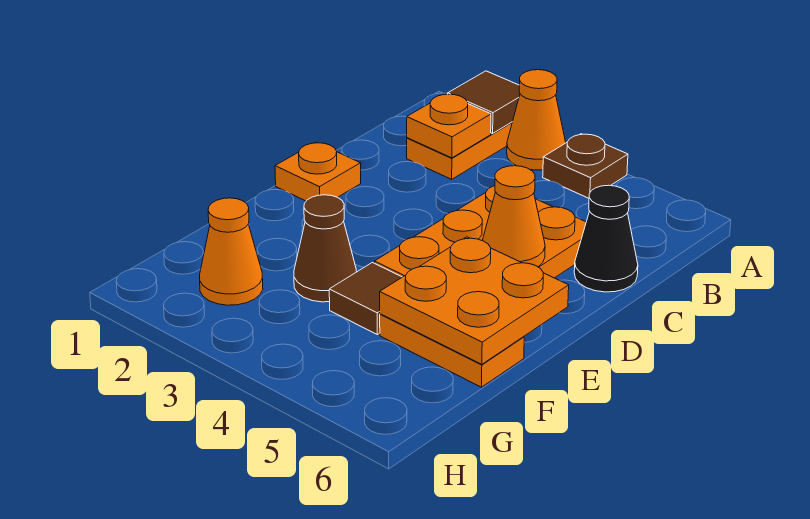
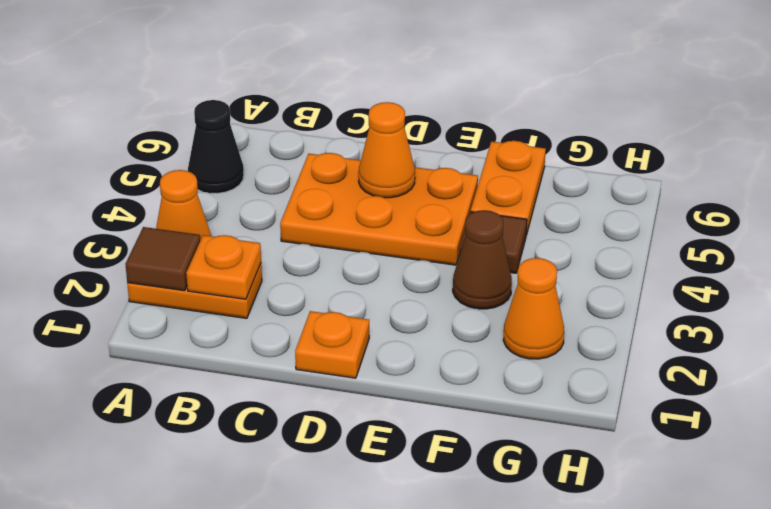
brown plate A4 level 1 -> none
black cone C6 level 1 -> black cone A5 level 1
orange plate E5:F6 level 2 -> none

